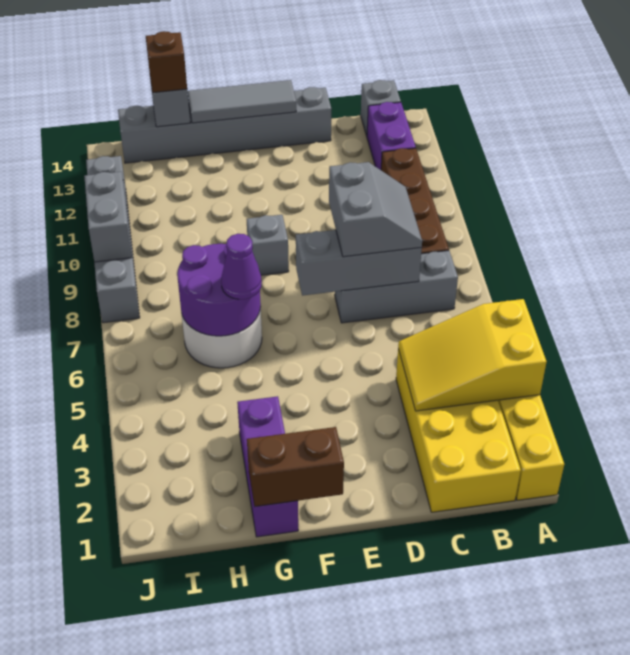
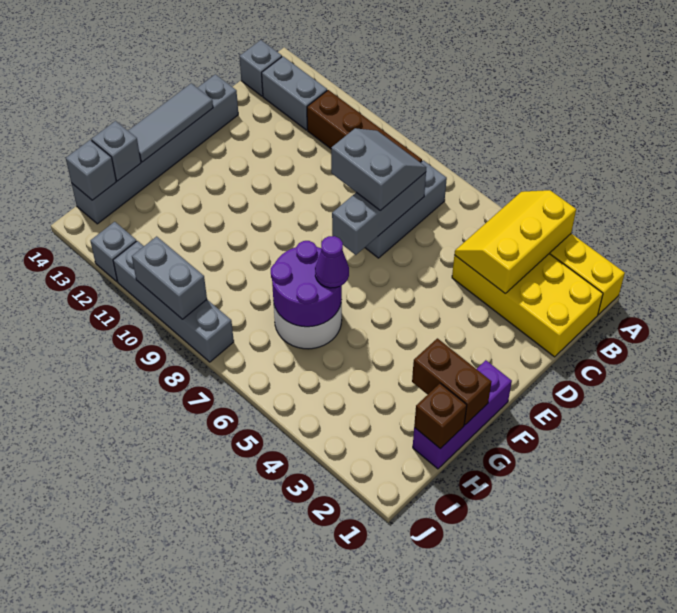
yellow slope A3:C4 level 2 top A -> yellow slope A3:C4 level 2 top 3
purple brick B12:B13 level 1 -> grey brick B12:B13 level 1
brown brick F1:G1 level 2 -> brown brick G1:G2 level 2
grey brick F9 level 1 -> grey brick I14 level 2
purple brick G1:G3 level 1 -> purple brick F1:H1 level 1
brown brick H14 level 3 -> brown brick H1 level 2

